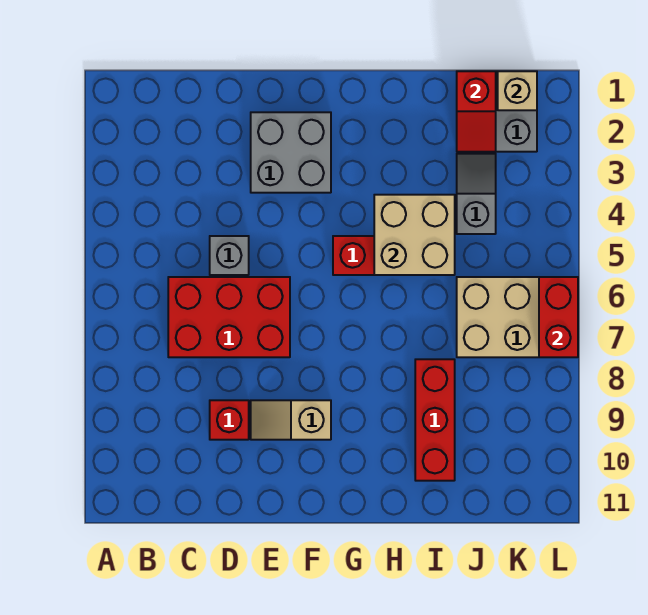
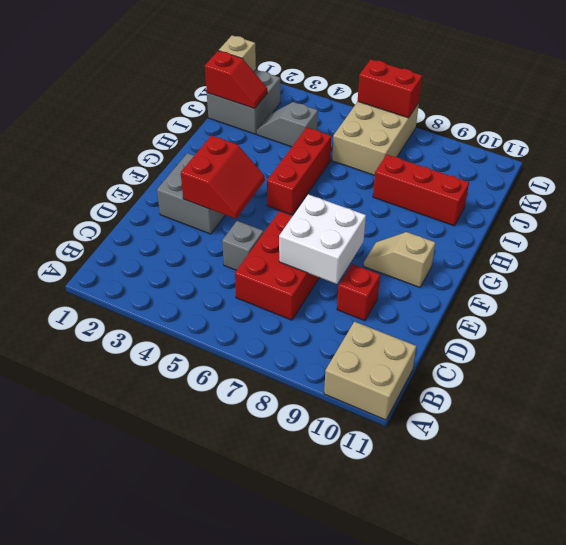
none -> white brick D7:E8 level 2
none -> red slope E3:F4 level 2 top 3
tan slope E9:F9 level 1 top F -> tan slope F9:F10 level 1 top 10
tan brick H4:I5 level 2 -> tan brick A10:B11 level 1

